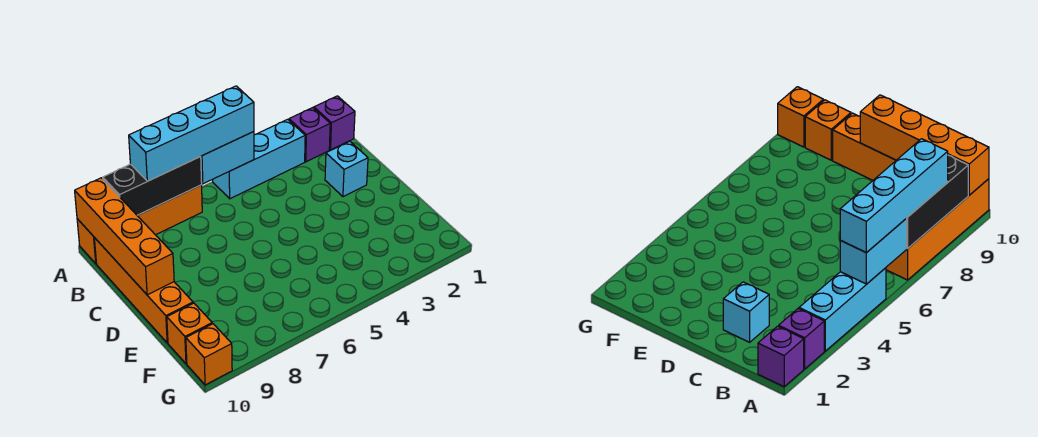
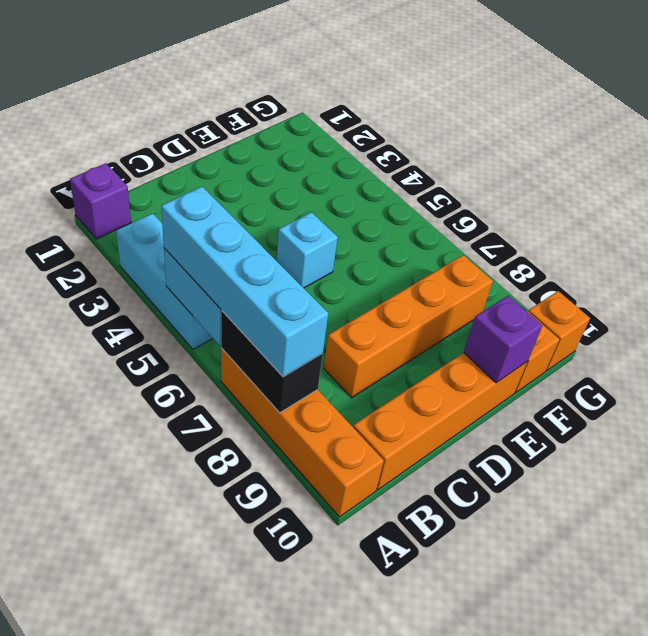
purple brick A2 level 1 -> purple brick E10 level 2
black brick A7:A9 level 2 -> black brick A7:A8 level 2
orange brick A10:D10 level 2 -> orange brick C8:F8 level 1
cyan brick C2 level 1 -> cyan brick D5 level 1

